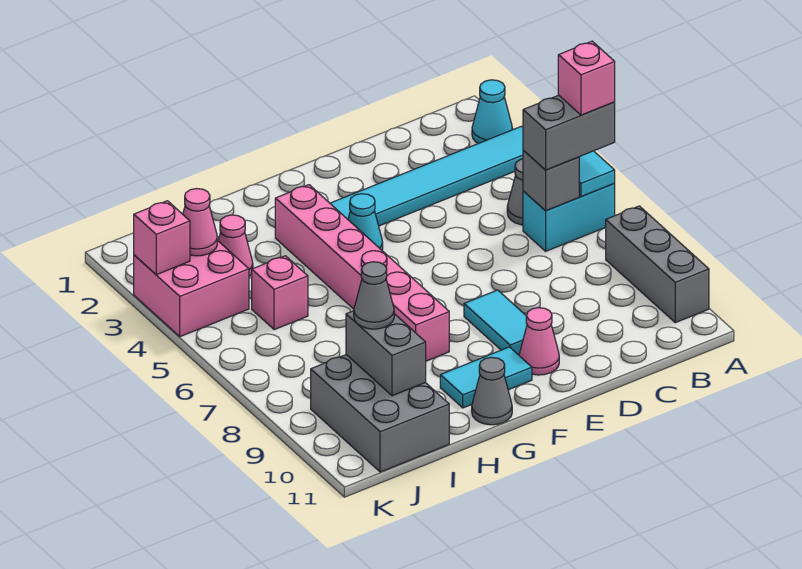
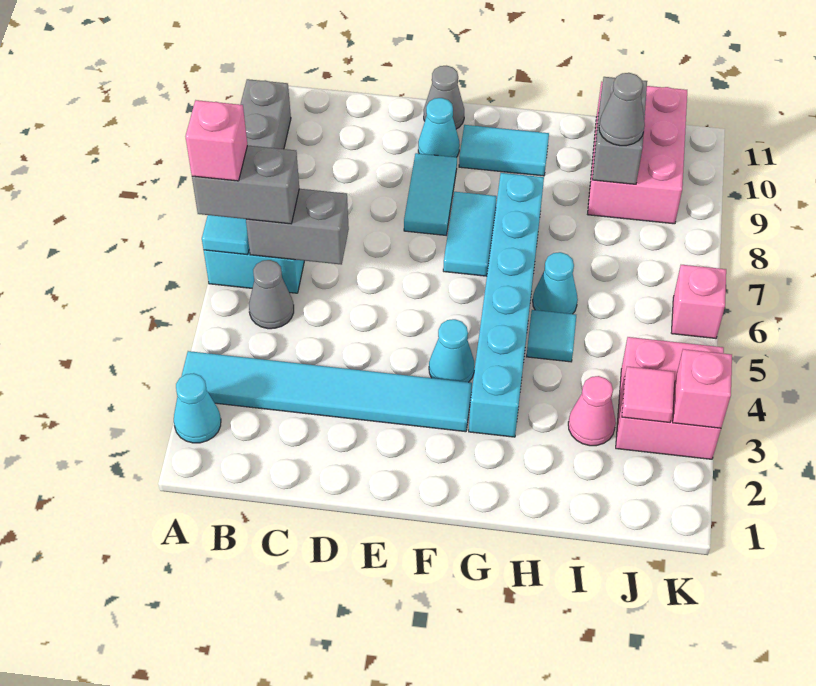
grey brick B6 level 2 -> grey brick B6:C6 level 2
pink cone E10 level 1 -> cyan cone E10 level 1
none -> cyan tile F7:F8 level 1
pink brick G3:G8 level 1 -> cyan brick G3:G8 level 1
grey cone G11 level 1 -> grey cone E11 level 1
none -> cyan tile H5 level 1
none -> cyan cone H6 level 1
pink brick I5 level 1 -> pink brick K6 level 1
grey brick I9:J11 level 1 -> pink brick I9:J11 level 1
pink cone J3 level 2 -> pink tile J3 level 2

